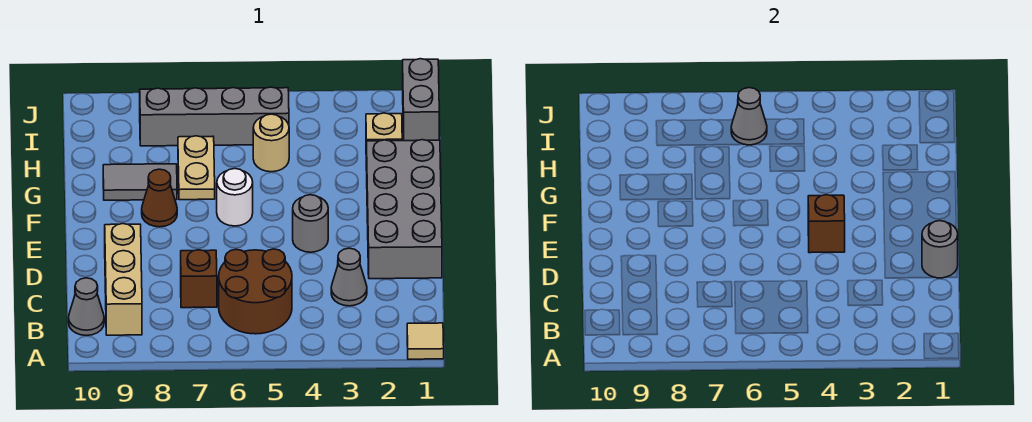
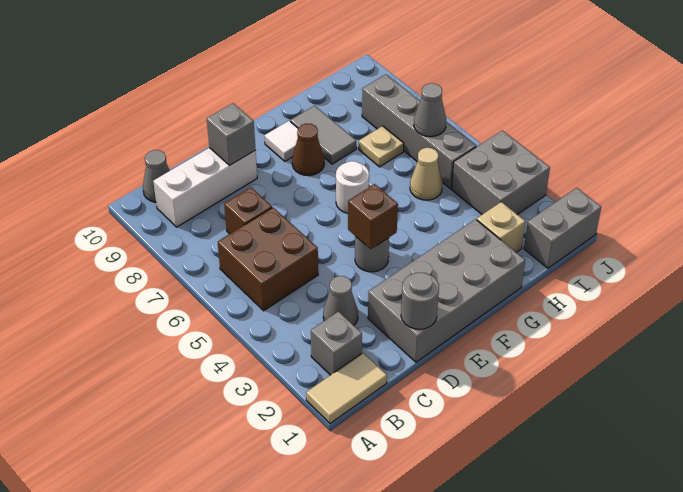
tan tile A1 level 1 -> tan tile A1:B1 level 1
none -> grey brick B2 level 1
brown round brick B5:C6 level 1 -> brown brick B5:C6 level 1
tan brick B9:D9 level 1 -> white brick B9:D9 level 1
none -> grey brick D9 level 2
none -> white tile F9 level 1
tan plate G7:H7 level 1 -> tan plate H7 level 1
tan round brick H5 level 1 -> tan cone H5 level 1
none -> grey brick I3:J4 level 1

